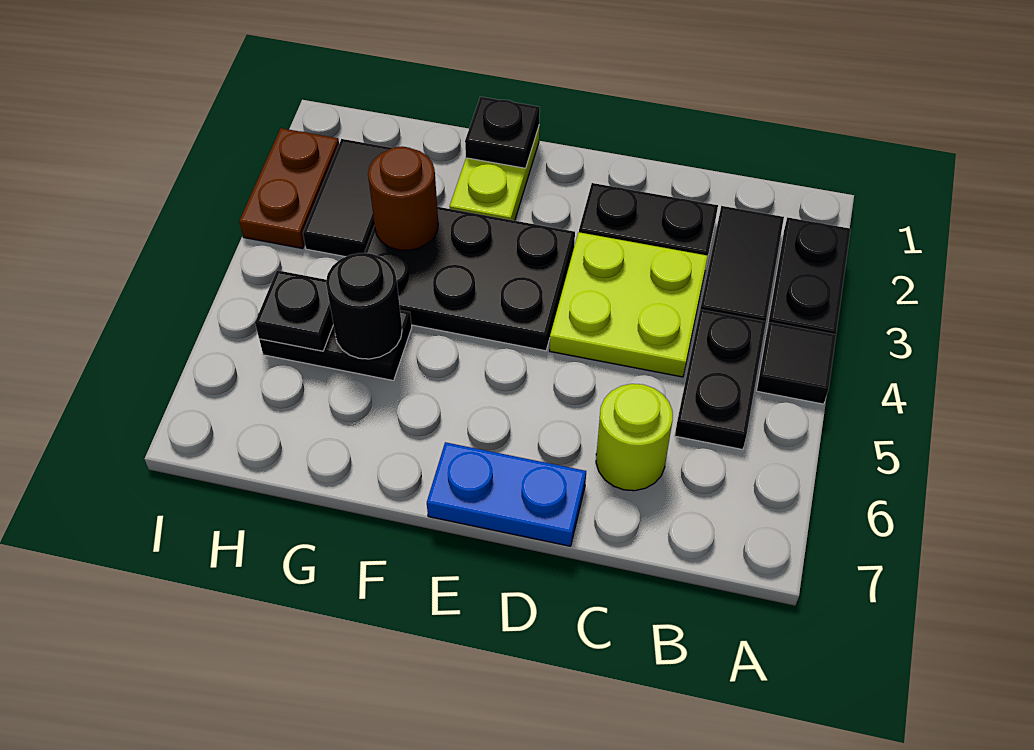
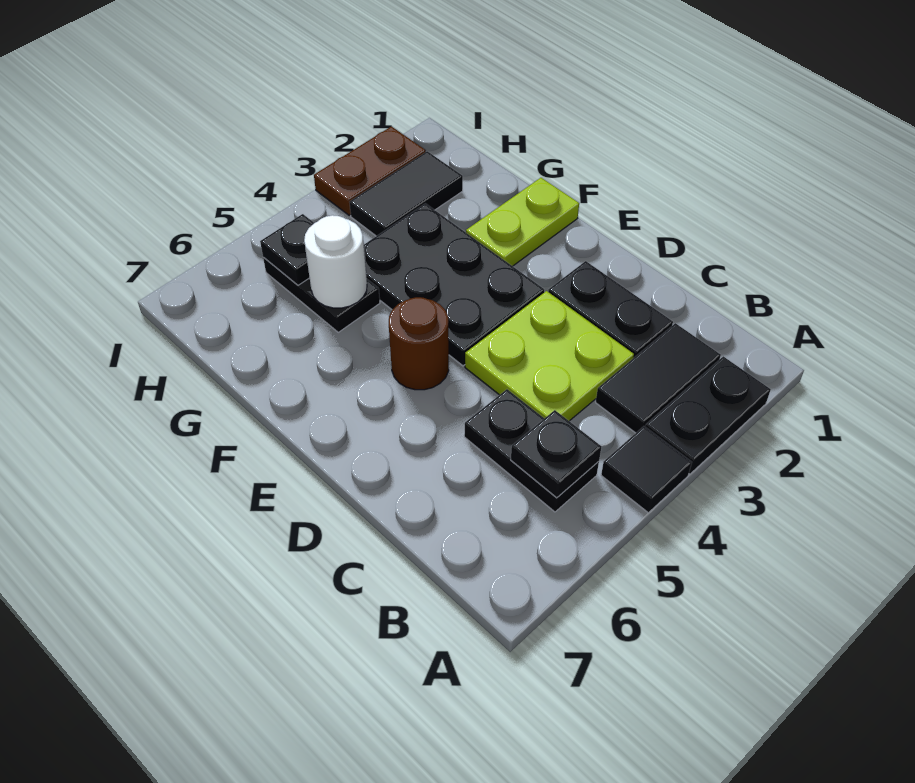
black plate B4:B5 level 1 -> black plate B5:C5 level 1
lime round brick C6 level 1 -> none
blue plate D7:E7 level 1 -> none
black plate F1 level 2 -> black plate B5 level 2
brown round brick G3 level 2 -> brown round brick E5 level 1
black round brick G5 level 2 -> white round brick G5 level 2

